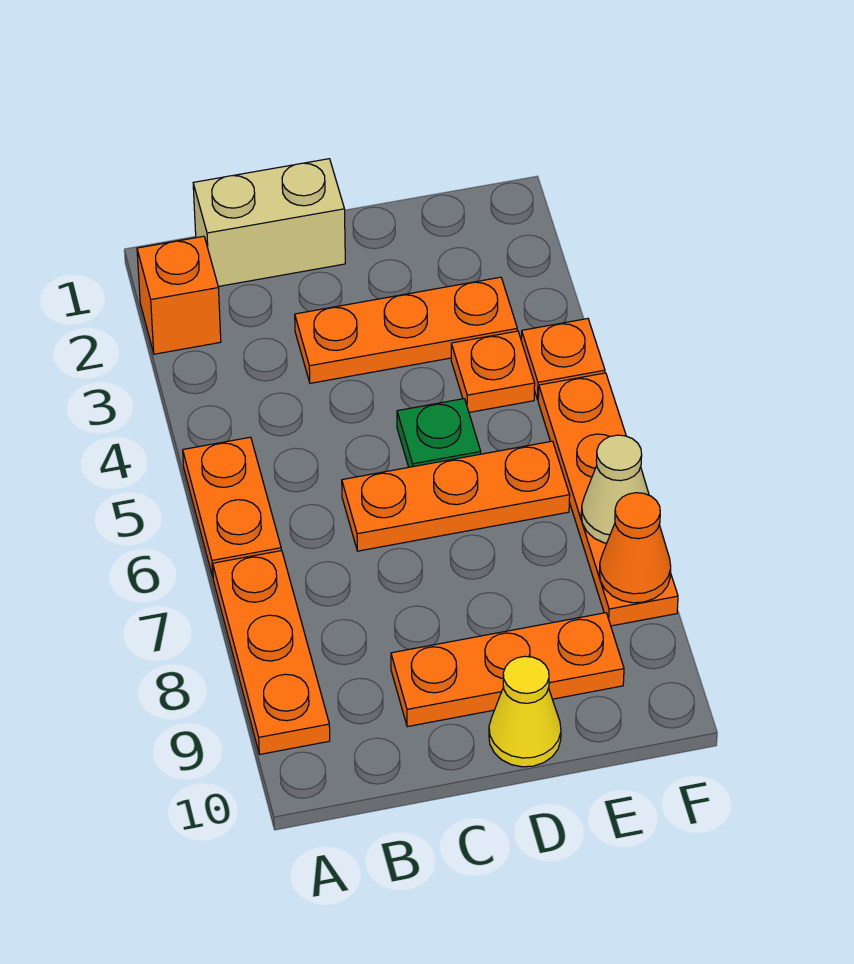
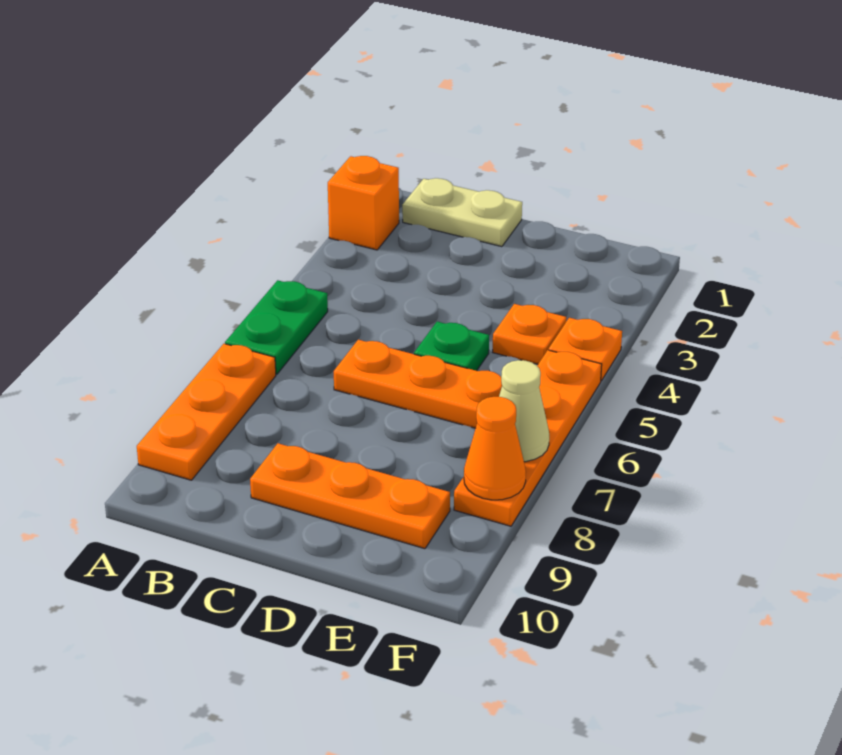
orange plate A5:A6 level 1 -> green plate A5:A6 level 1
tan brick B1:C1 level 1 -> tan plate B1:C1 level 1
orange plate C3:E3 level 1 -> none
yellow cone D10 level 1 -> none

